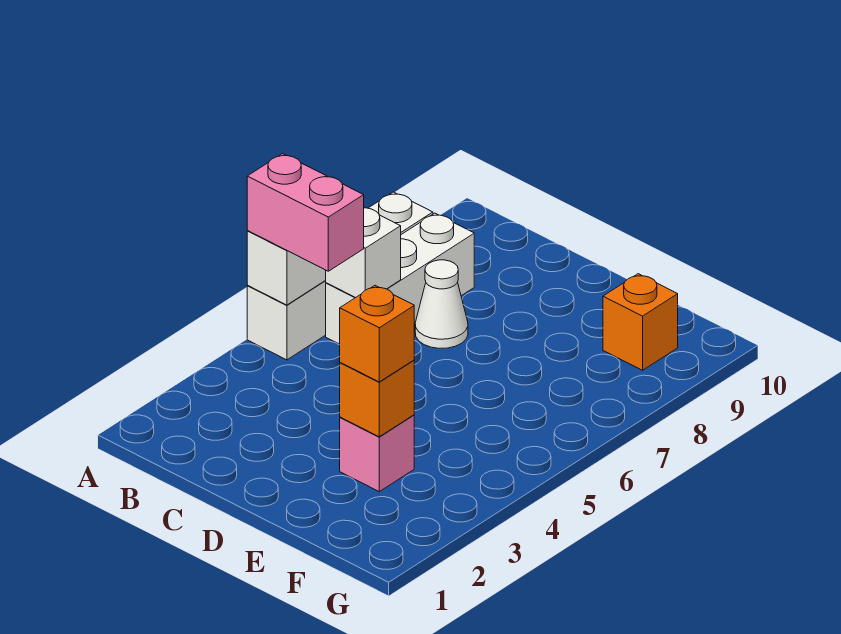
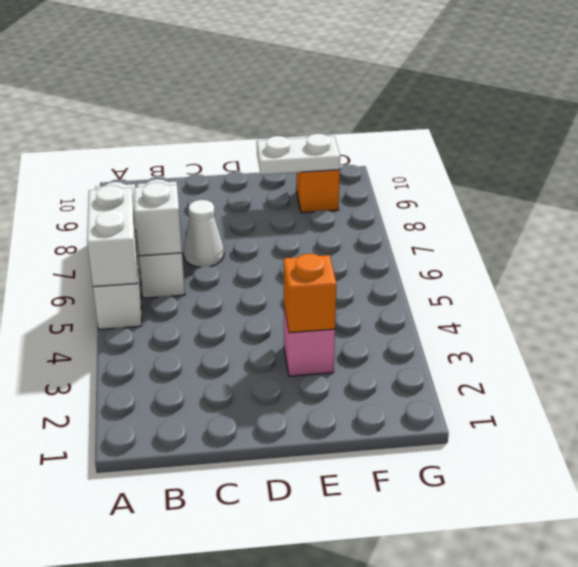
pink brick A5:B5 level 3 -> none
orange brick E3 level 3 -> none
none -> white plate E9:F9 level 2

